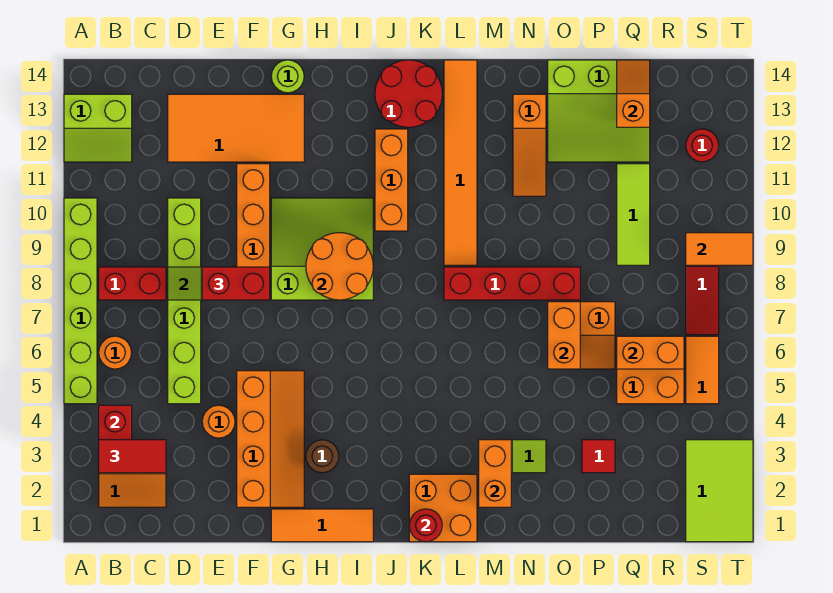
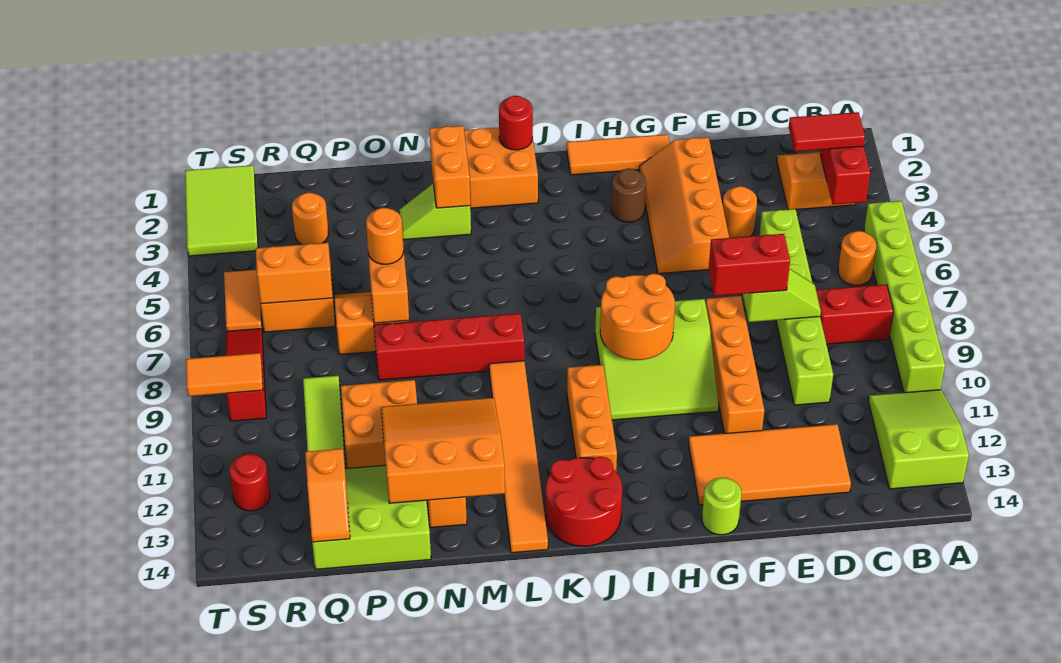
lime slope A12:B13 level 1 top 13 -> lime slope A11:B13 level 1 top 13
none -> orange slope M11:O13 level 2 top 13
none -> orange round brick O6 level 3
none -> orange brick O10:P11 level 1
red tile P3 level 1 -> none
none -> orange round brick Q3 level 1

